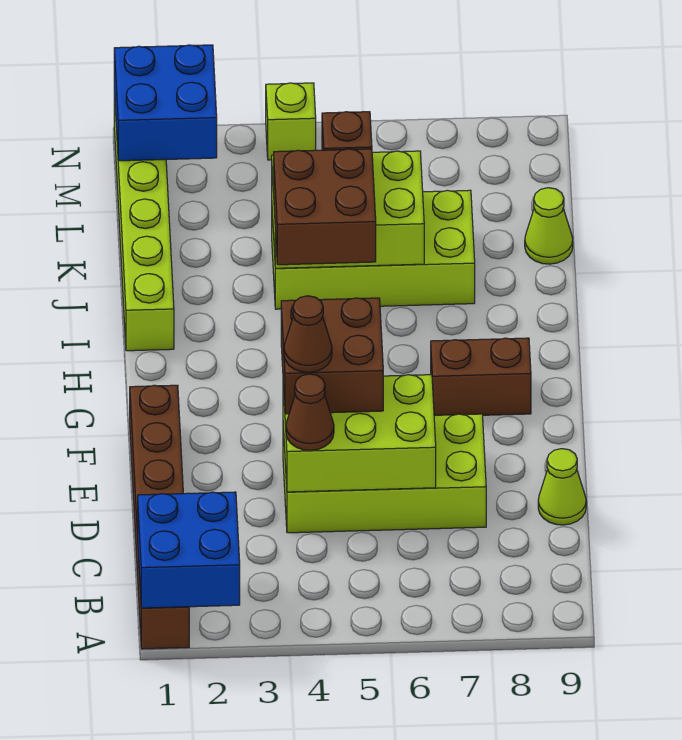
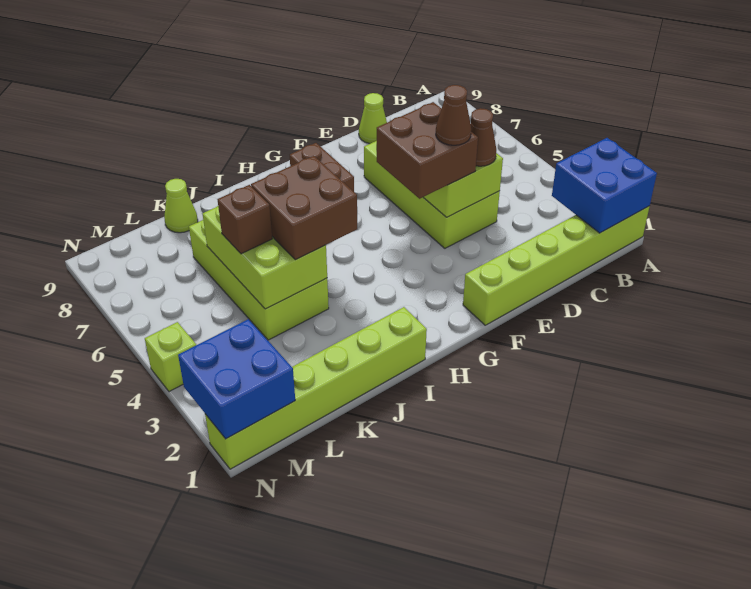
brown brick A1:F1 level 1 -> lime brick A1:F1 level 1

